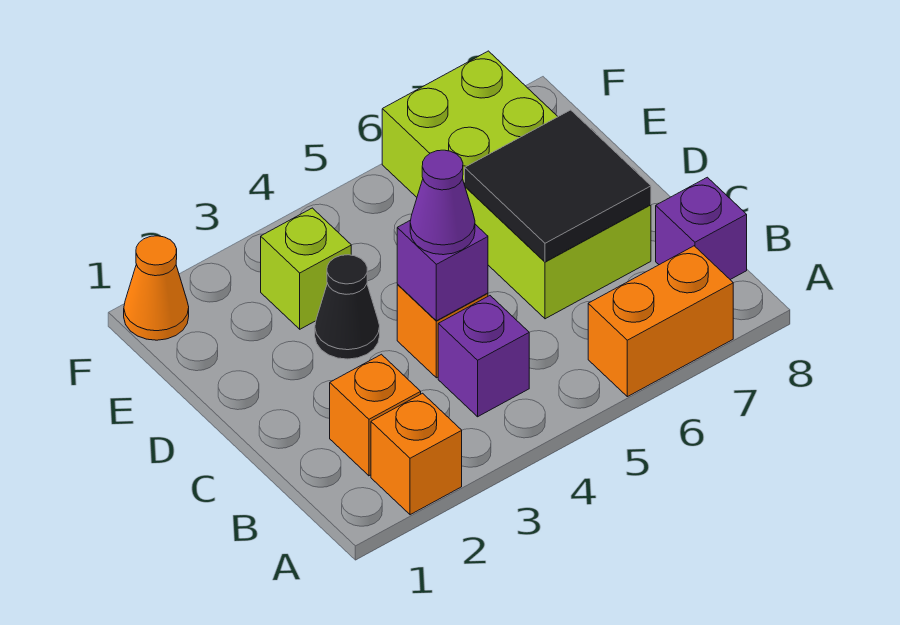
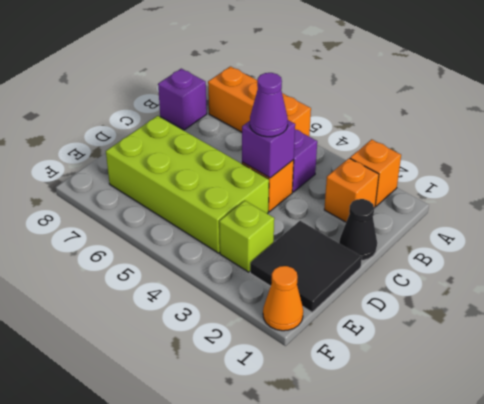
orange brick A6:A7 level 1 -> orange brick A5:A7 level 1
lime brick C6:F7 level 1 -> lime brick D4:E7 level 1
black tile C6:D7 level 2 -> black tile D1:E2 level 1
black cone D3 level 1 -> black cone C1 level 1

